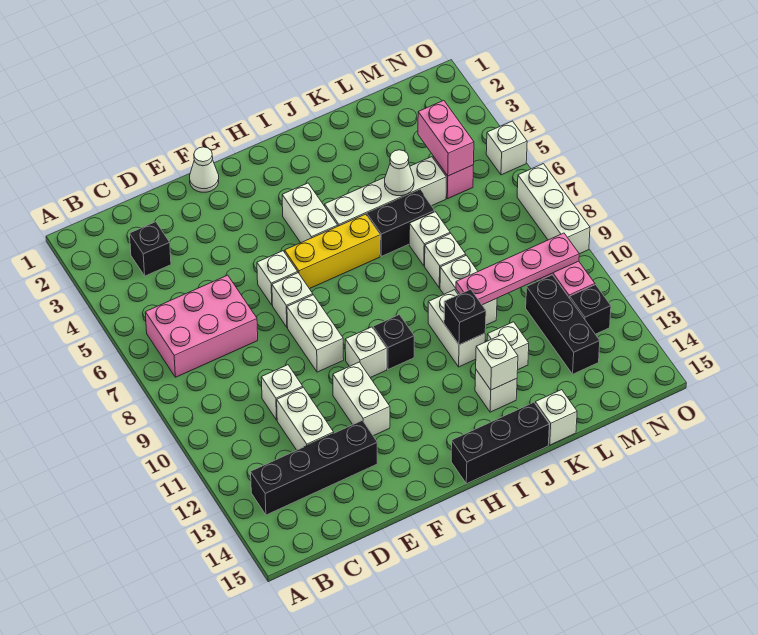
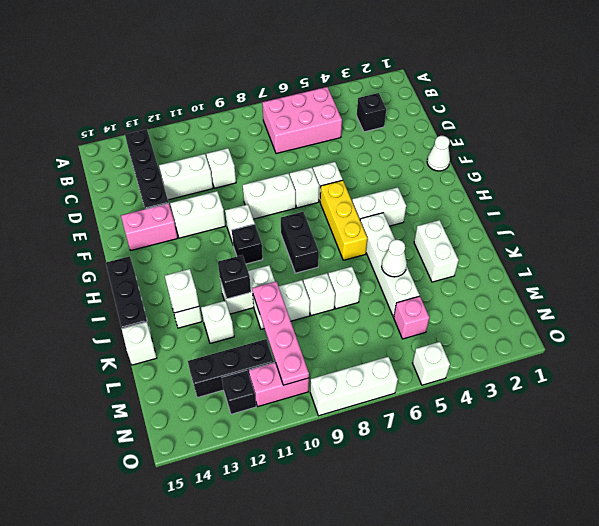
pink brick B6:D7 level 1 -> pink brick B5:C7 level 1
none -> white brick J3:K3 level 1
black brick J6:K6 level 1 -> black brick H8:I8 level 1
pink brick M4:M5 level 2 -> pink brick F13:F14 level 1

